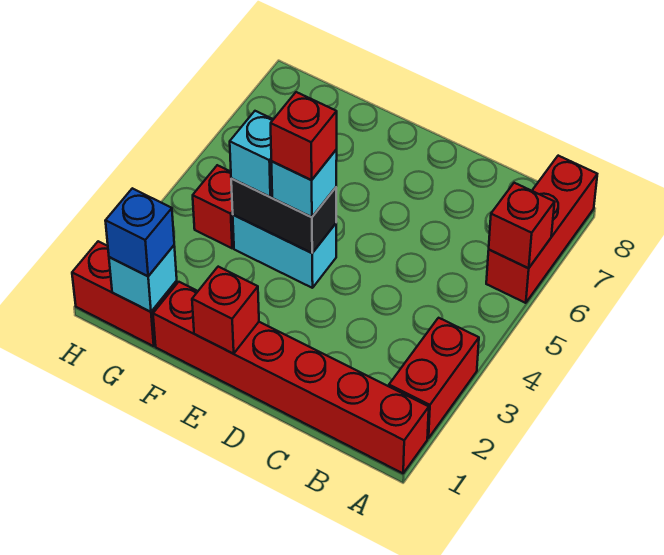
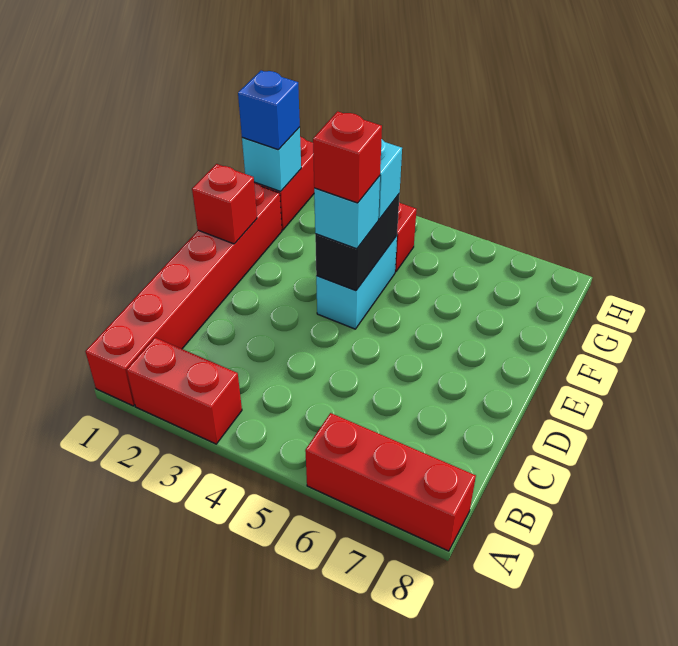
red brick A6 level 2 -> none

